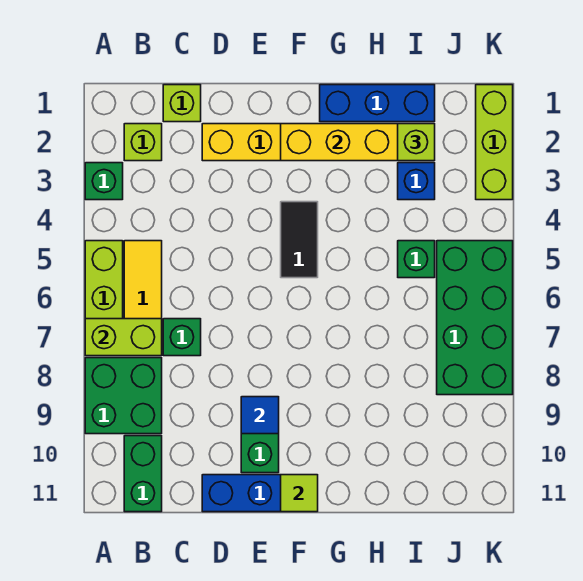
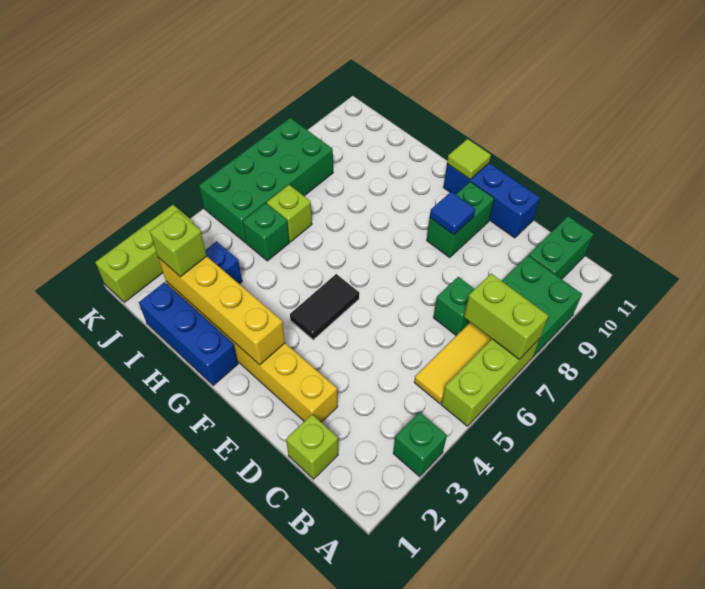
lime brick B2 level 1 -> lime brick I6 level 1

